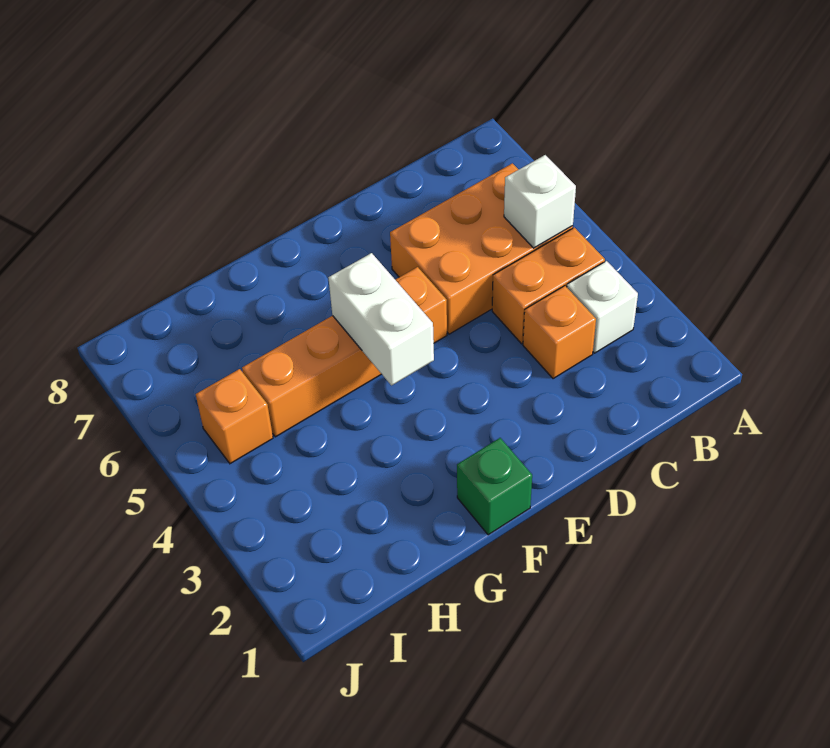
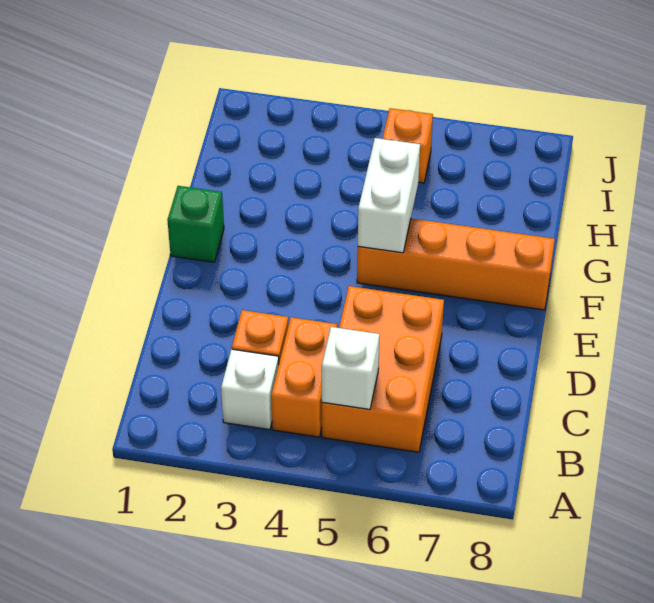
orange brick E5:H5 level 1 -> orange brick F5:F8 level 1
white brick F4:F5 level 2 -> white brick F5:G5 level 2

